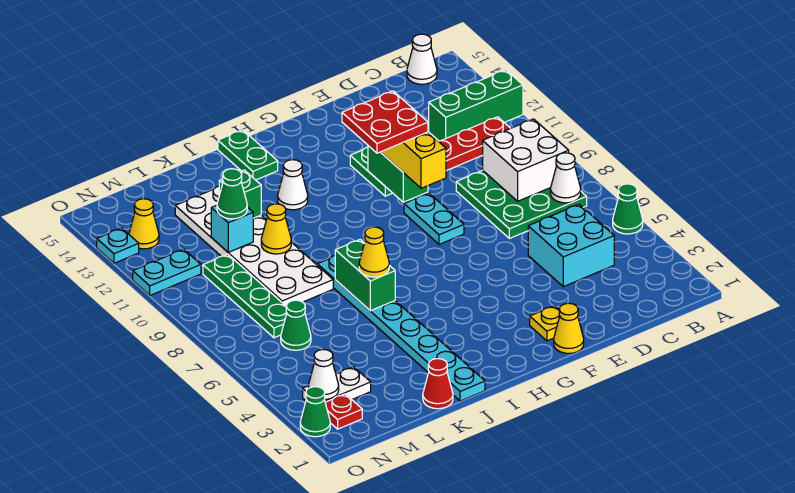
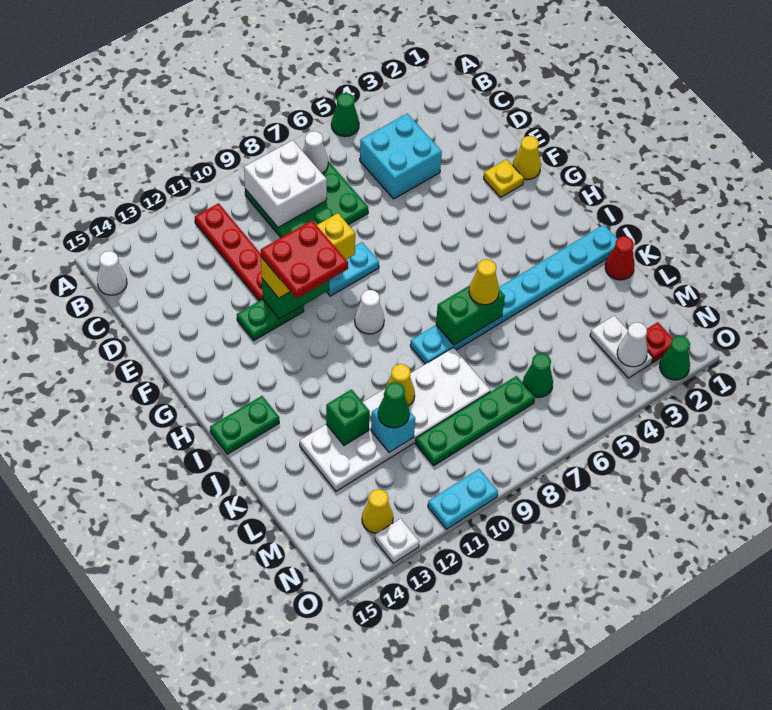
green brick A12:C12 level 1 -> none
white cone I12 level 1 -> white cone H9 level 1
cyan plate N11:O11 level 1 -> cyan plate O10:O11 level 1
cyan plate O13 level 1 -> white plate O13 level 1

